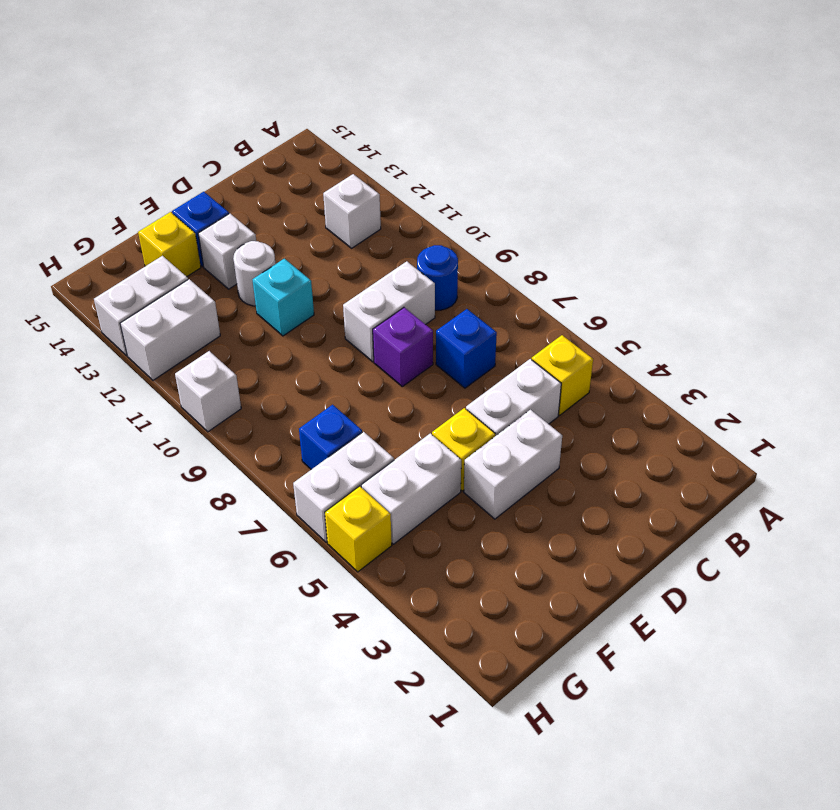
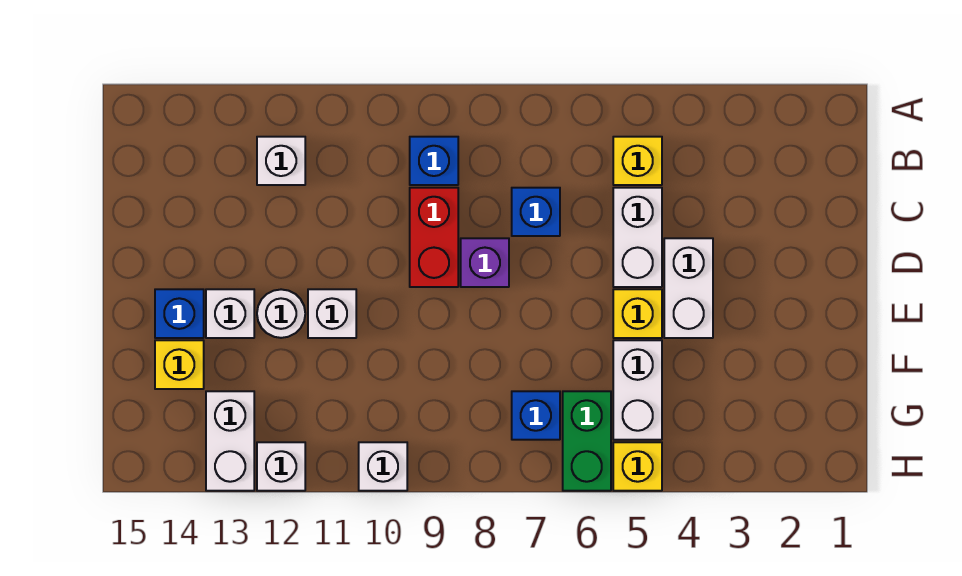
blue round brick B9 level 1 -> blue brick B9 level 1
white brick C9:D9 level 1 -> red brick C9:D9 level 1
cyan brick E11 level 1 -> white brick E11 level 1
white brick G6:H6 level 1 -> green brick G6:H6 level 1
white brick G12:H12 level 1 -> white brick H12 level 1

